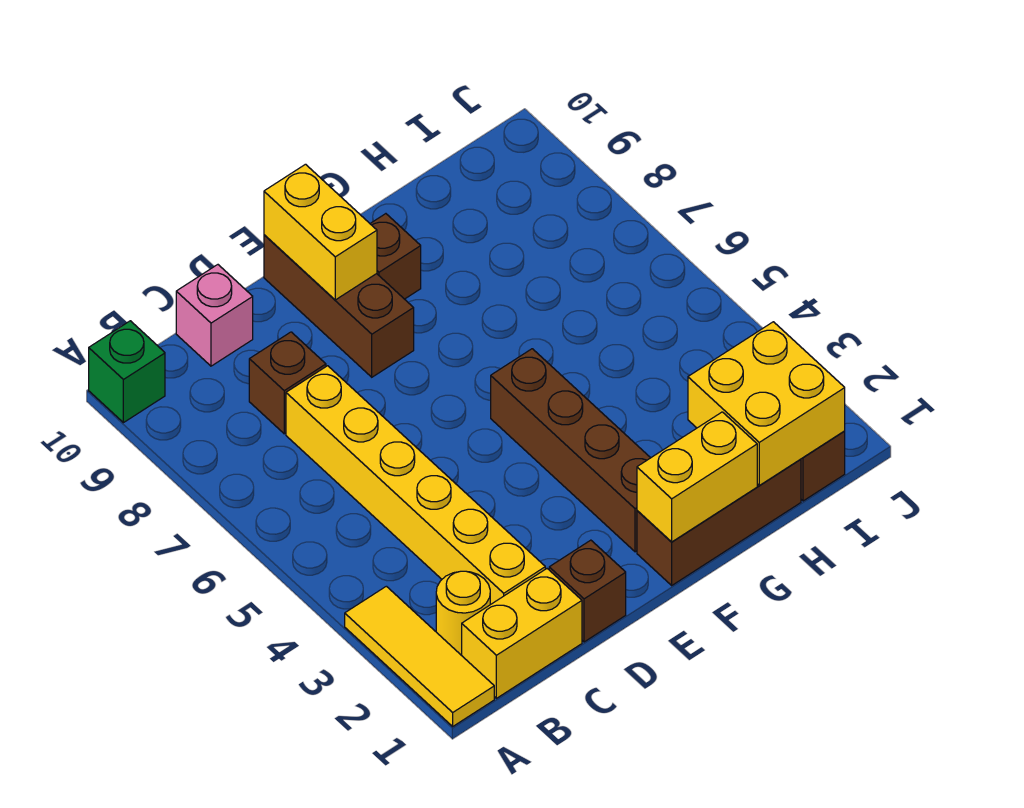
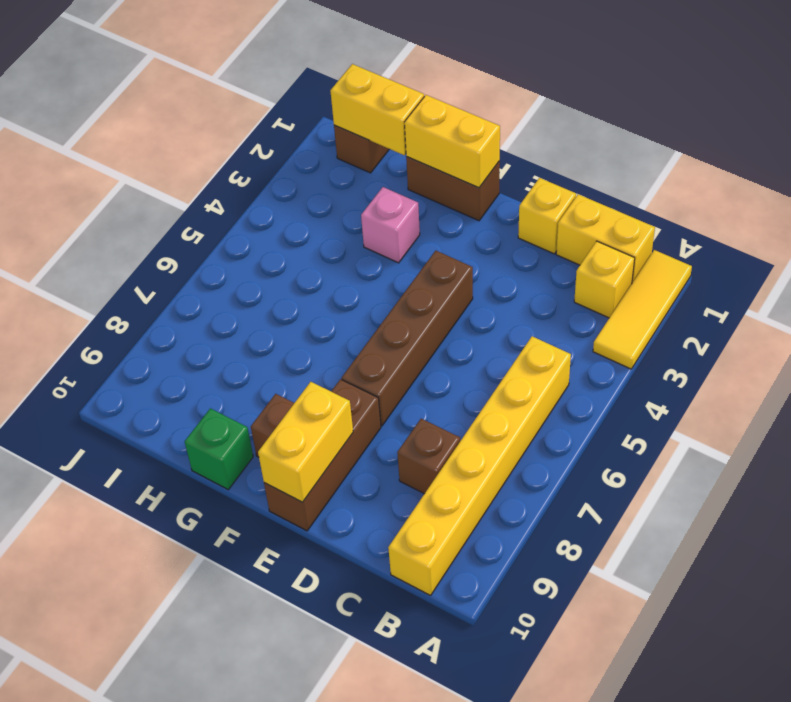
green brick A10 level 1 -> green brick G10 level 1
yellow round brick B2 level 1 -> yellow brick B2 level 1
yellow brick C2:C7 level 1 -> yellow brick B5:B10 level 1
pink brick C10 level 1 -> pink brick G3 level 1
brown brick D1 level 1 -> yellow brick D1 level 1
brown brick F1:H1 level 1 -> brown brick F1:G1 level 1
brown brick F2:F5 level 1 -> brown brick E4:E7 level 1
yellow brick H1:I2 level 2 -> yellow brick H1:I1 level 2

